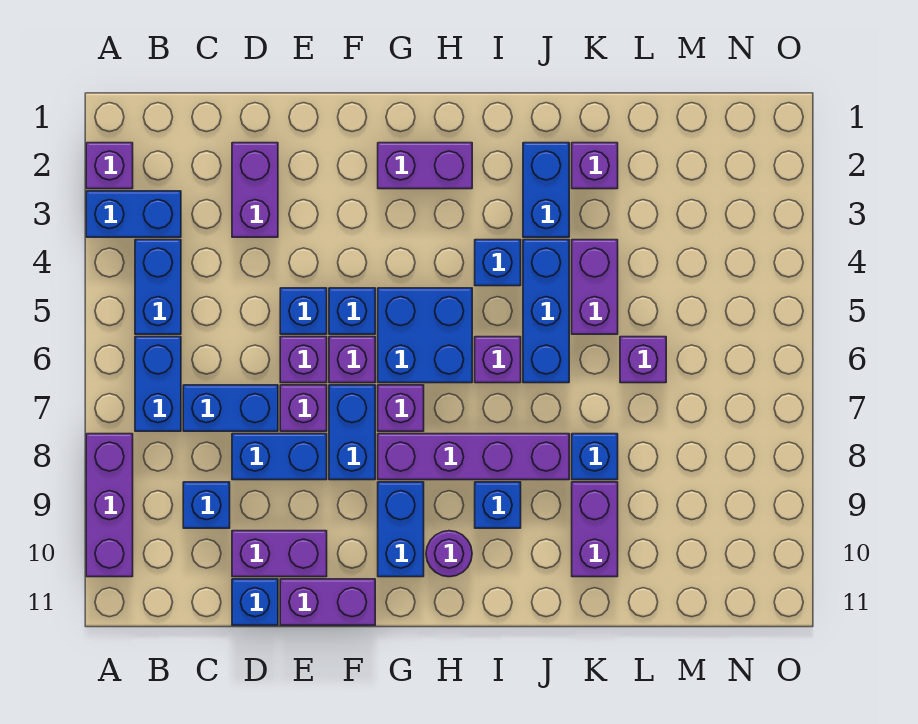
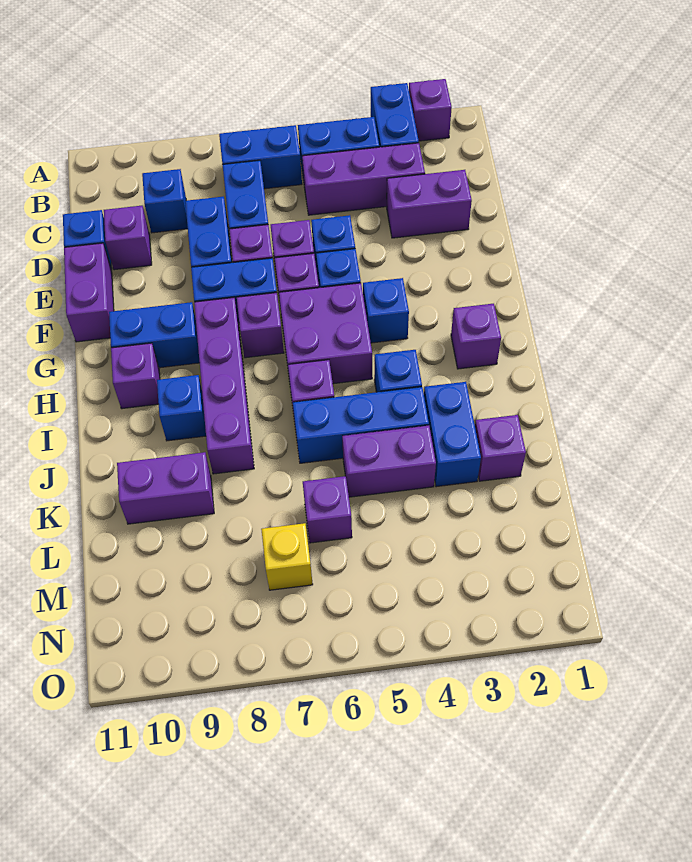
purple brick A8:A10 level 1 -> purple brick C3:C5 level 1
purple brick D10:E10 level 1 -> purple brick D10 level 1
purple brick G2:H2 level 1 -> purple brick H2 level 1
blue brick G5:H6 level 1 -> purple brick G5:H6 level 1
purple round brick H10 level 1 -> purple brick H10 level 1
blue brick J2:J3 level 1 -> blue brick J3:K3 level 1
blue brick K8 level 1 -> blue brick G4 level 1
none -> yellow brick M7 level 1

